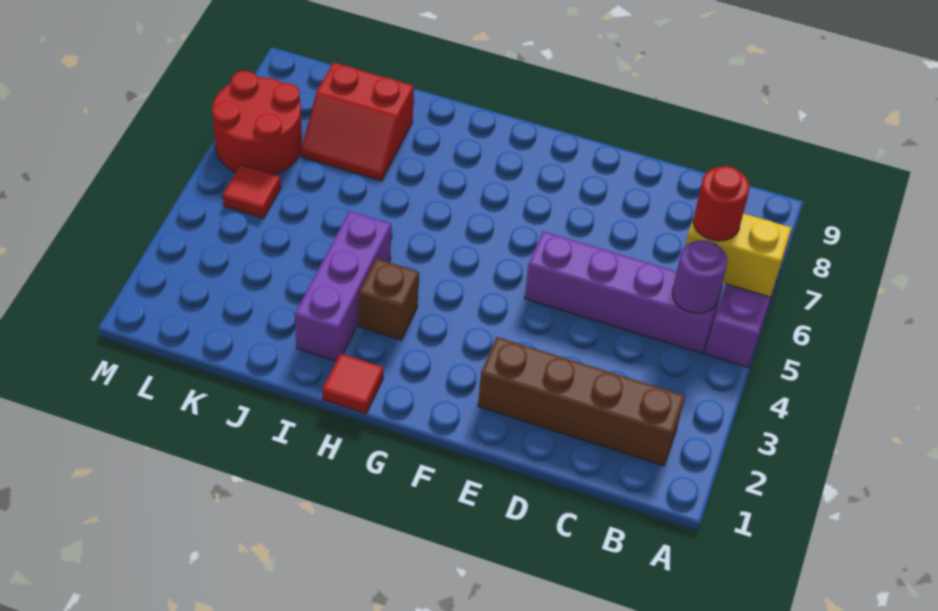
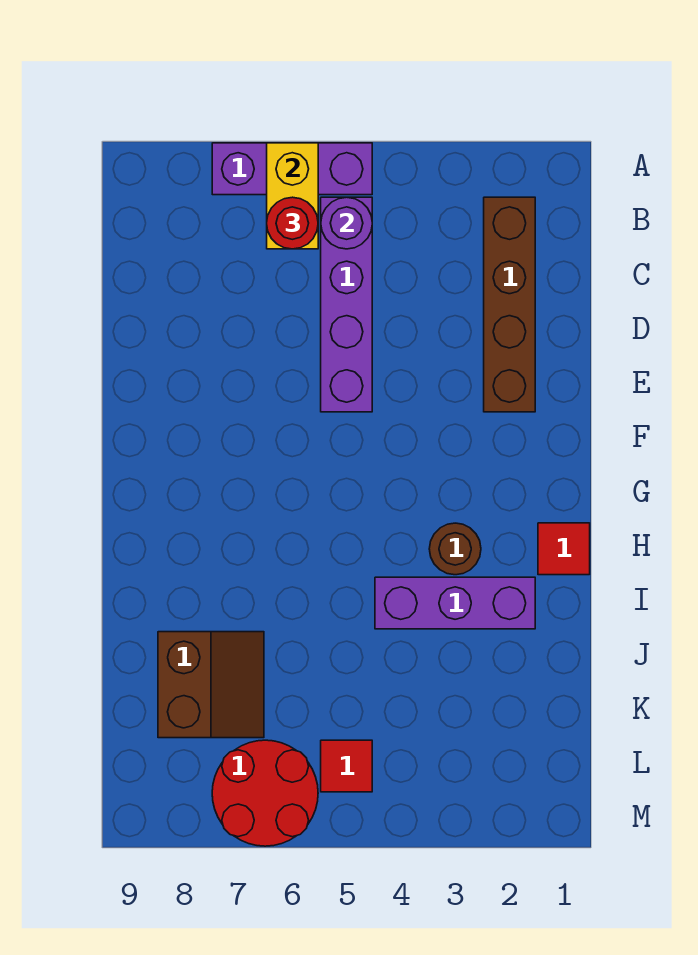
brown brick H3 level 1 -> brown round brick H3 level 1
red slope J7:K8 level 1 top 8 -> brown slope J7:K8 level 1 top 8

